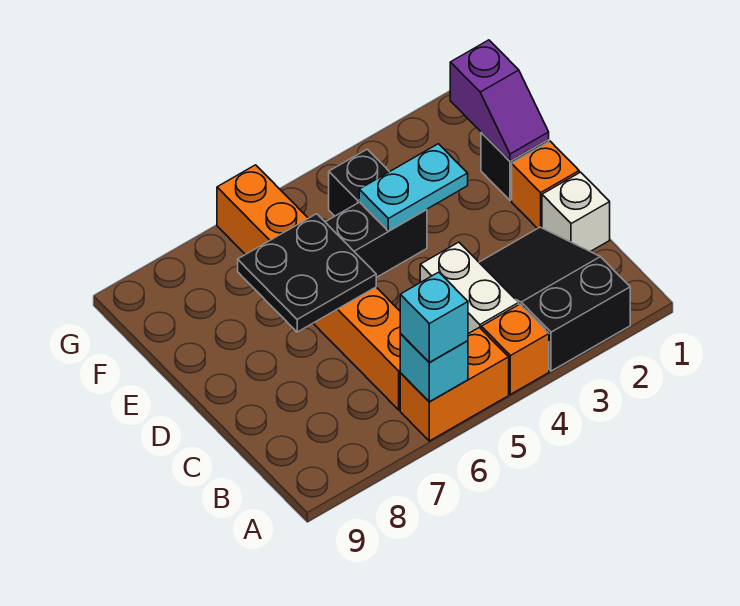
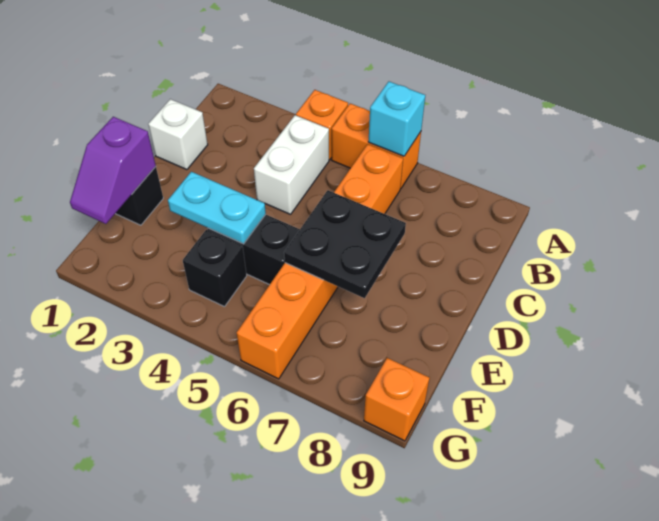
black slope A2:C3 level 1 top A -> none
cyan brick A6 level 3 -> none
orange brick D1 level 1 -> orange brick G9 level 1
purple slope E1:F1 level 2 top F -> purple slope E1:F1 level 2 top E

